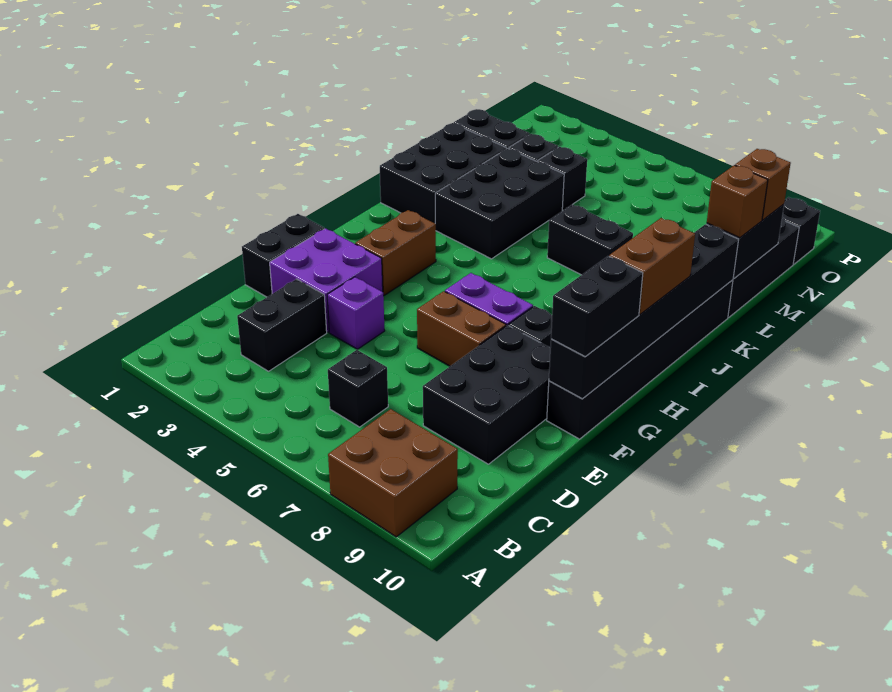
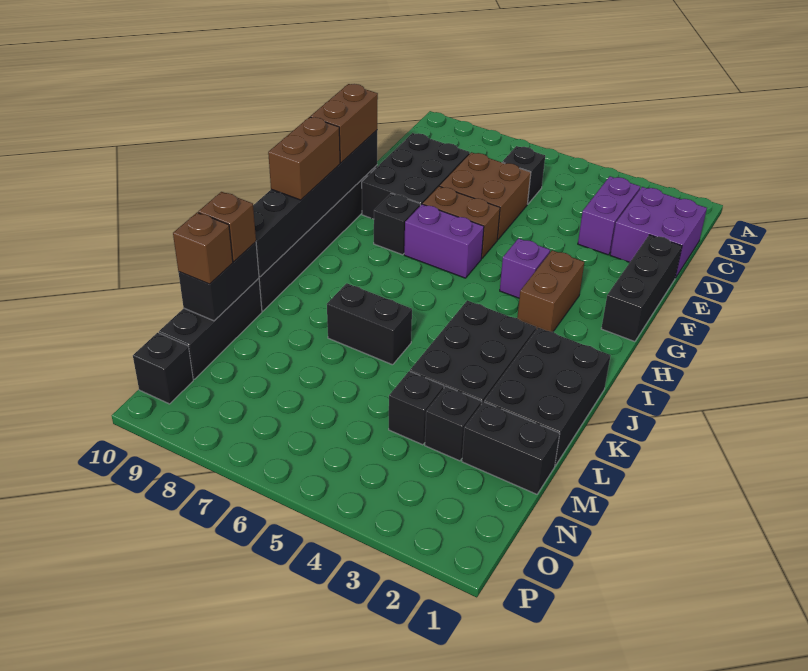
brown brick A8:B9 level 1 -> brown brick D6:E7 level 1
black brick C3:D3 level 1 -> purple brick C3:D3 level 1
black brick E1:F1 level 1 -> black brick E1:G1 level 1
purple brick E2:F3 level 1 -> purple brick C1:D2 level 1
purple brick E4 level 1 -> purple brick G4 level 1
black brick F10:G10 level 3 -> brown brick F10:G10 level 3

